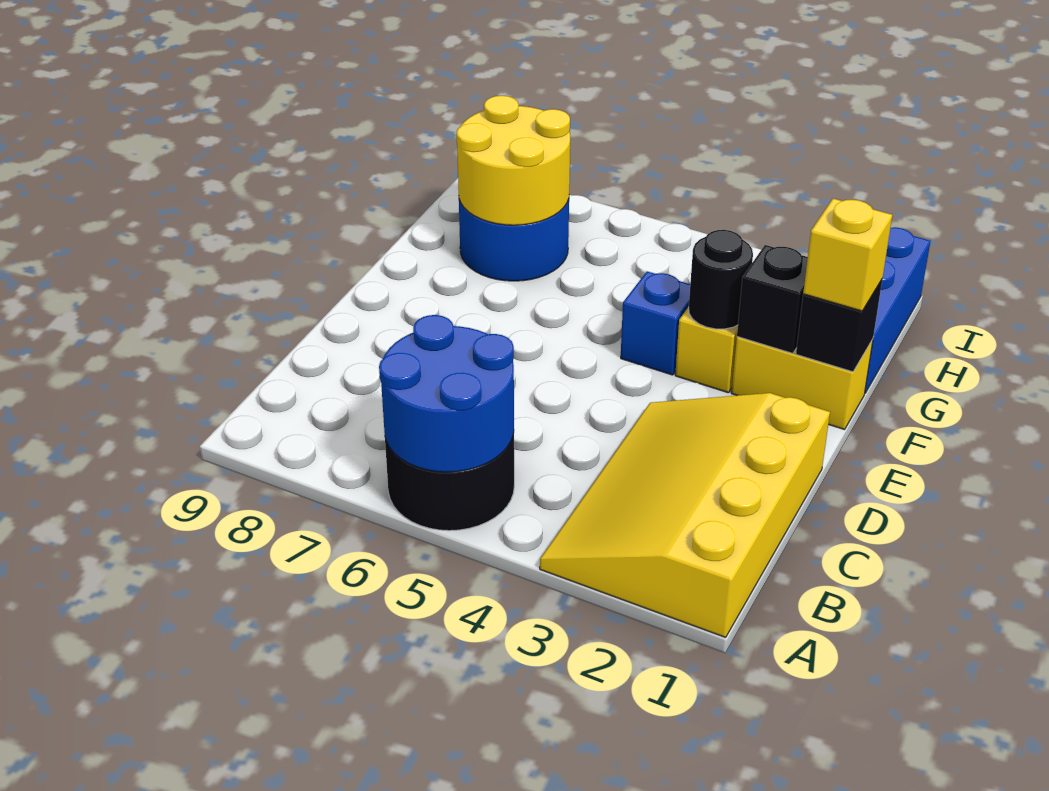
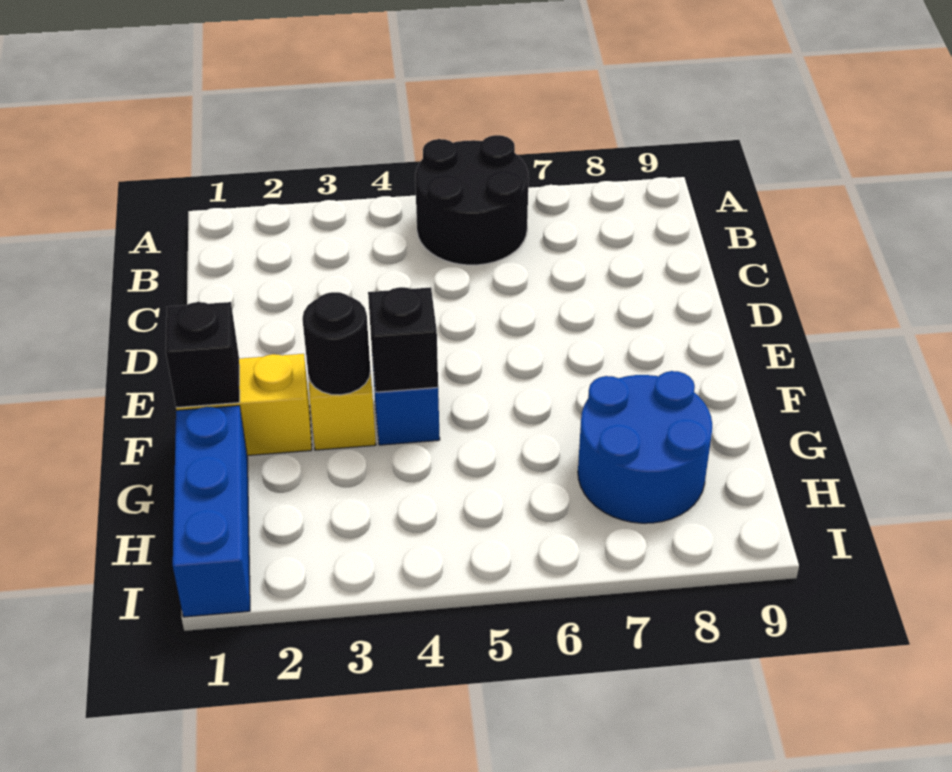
yellow slope A1:D3 level 1 top 1 -> none
blue round brick A5:B6 level 2 -> none
yellow brick F1 level 3 -> none
black brick F2 level 2 -> black brick F4 level 2
yellow round brick G7:H8 level 2 -> none

